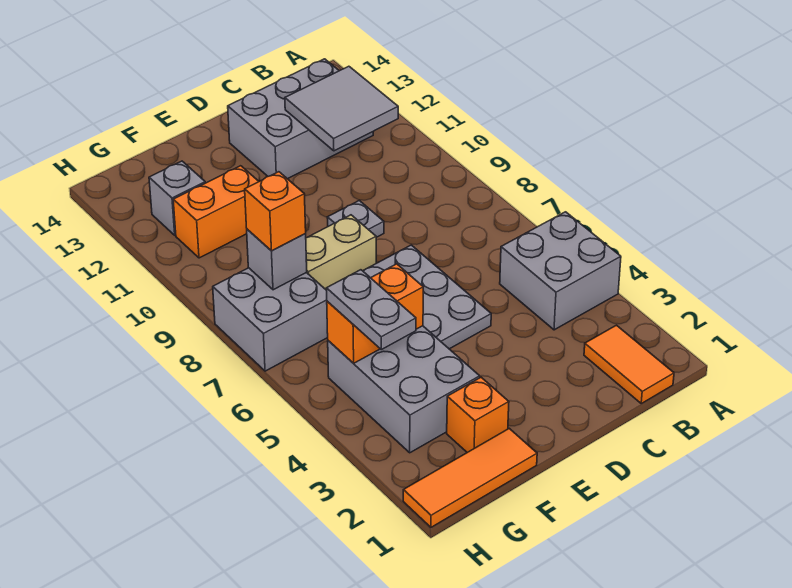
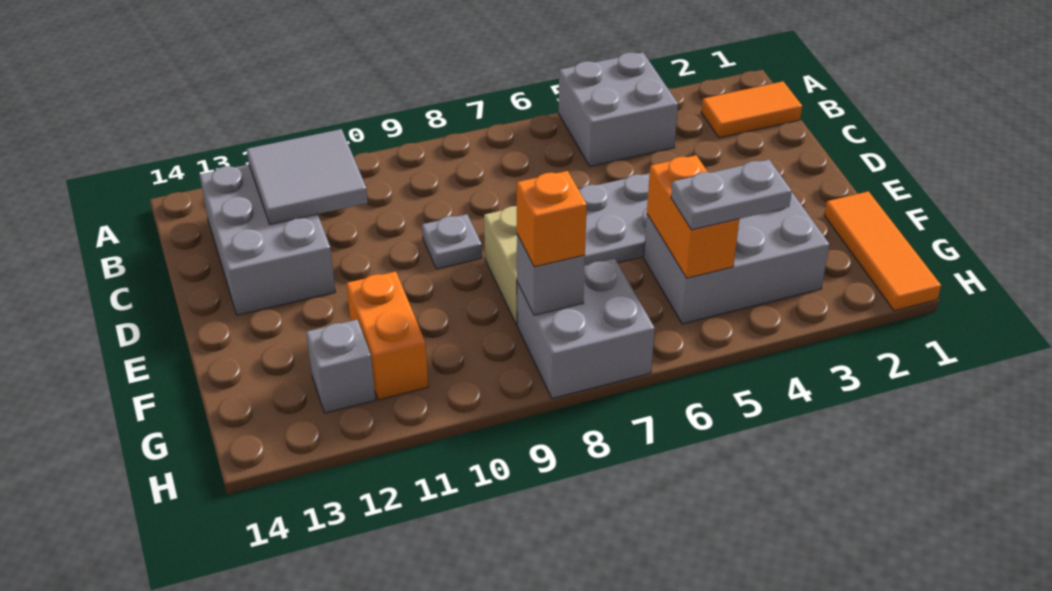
orange brick F2 level 1 -> none

